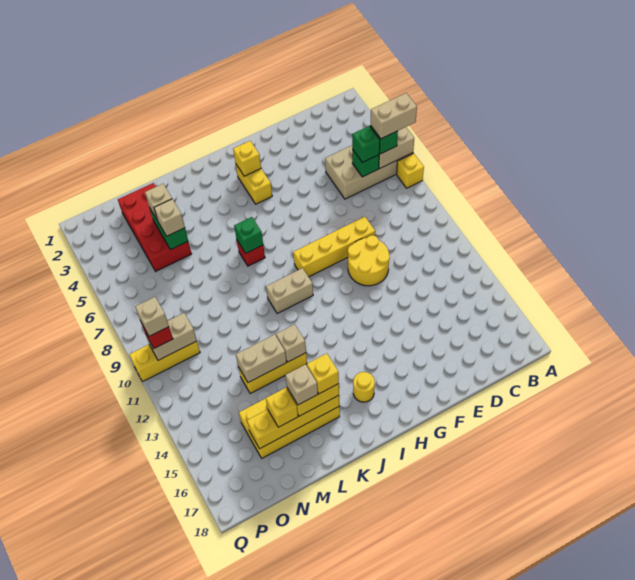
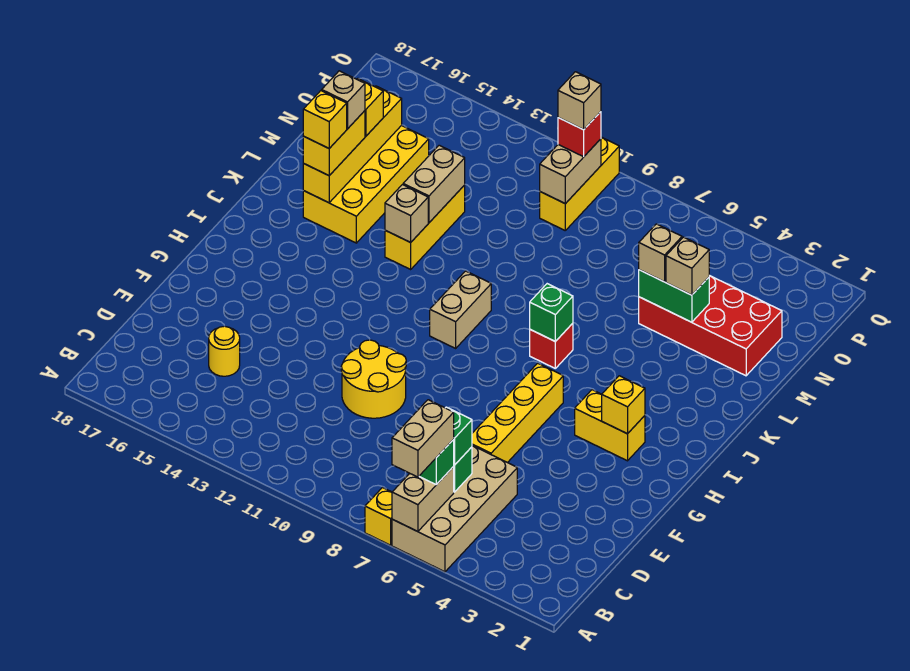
yellow brick E9:H9 level 1 -> yellow brick E6:H6 level 1
yellow round brick I16 level 1 -> yellow round brick D15 level 1

